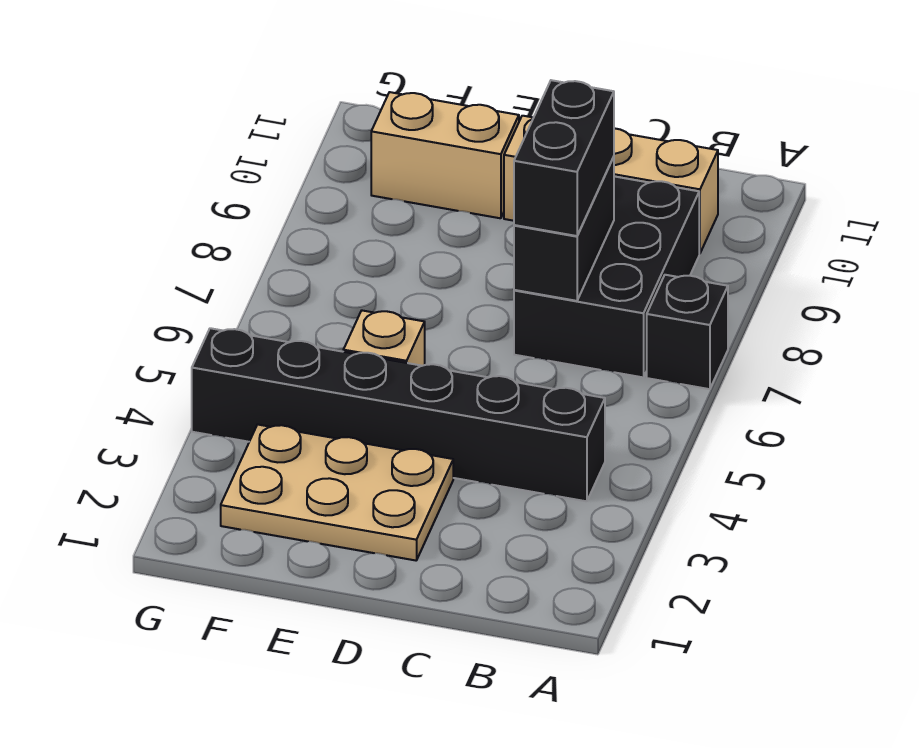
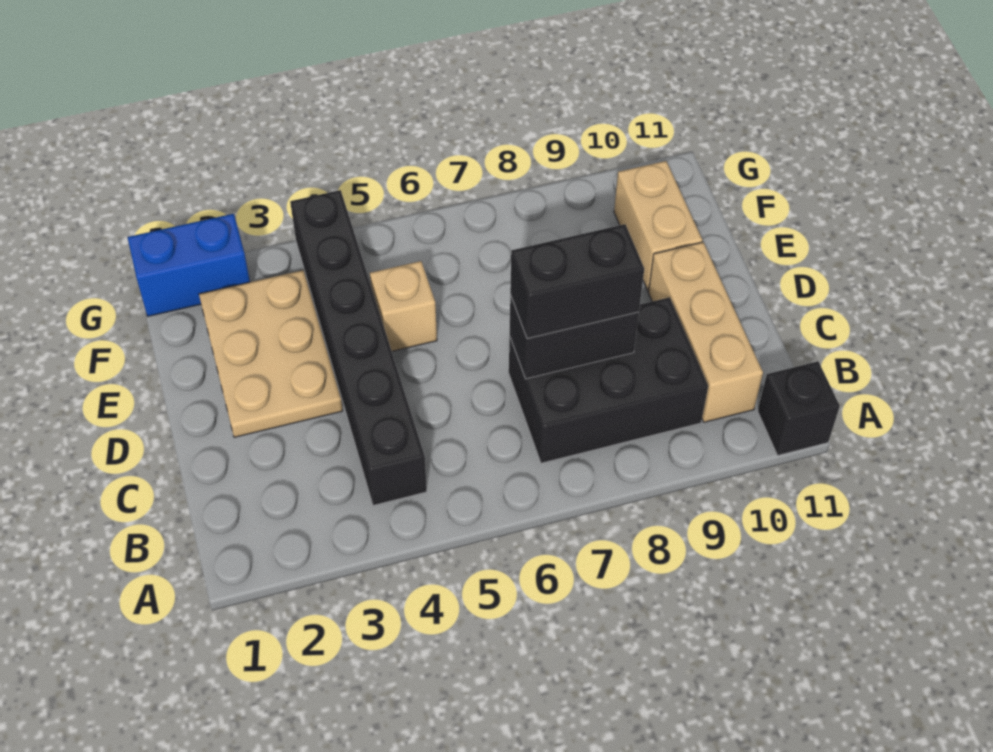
black brick A7 level 1 -> black brick A11 level 1
none -> blue brick G1:G2 level 1

